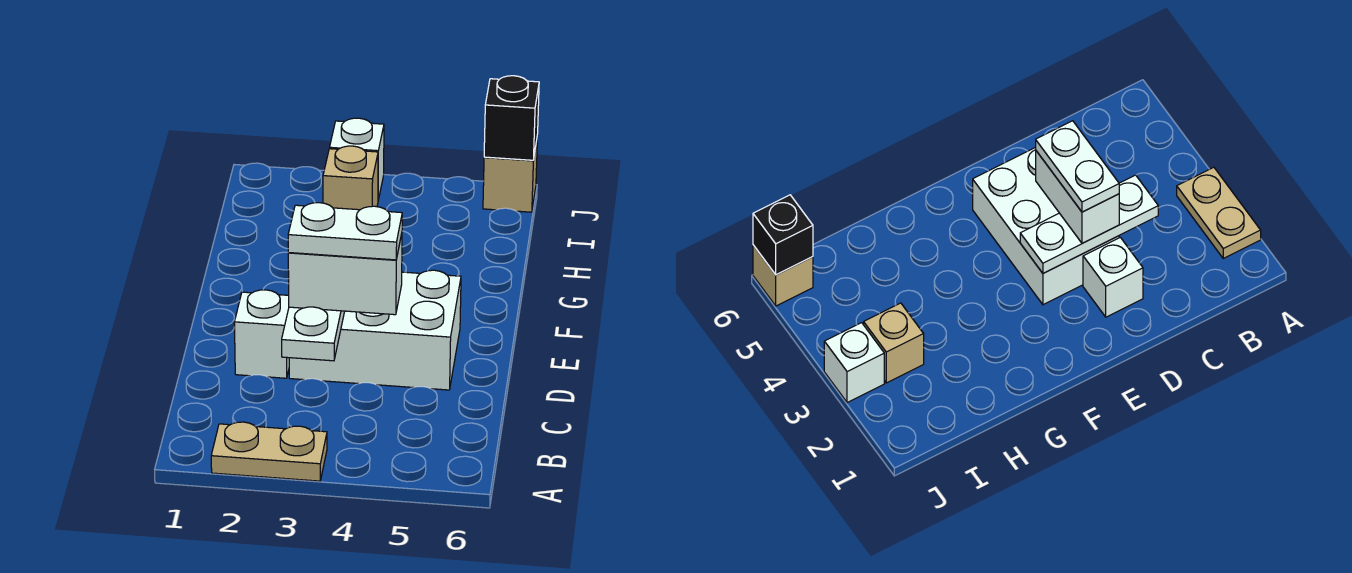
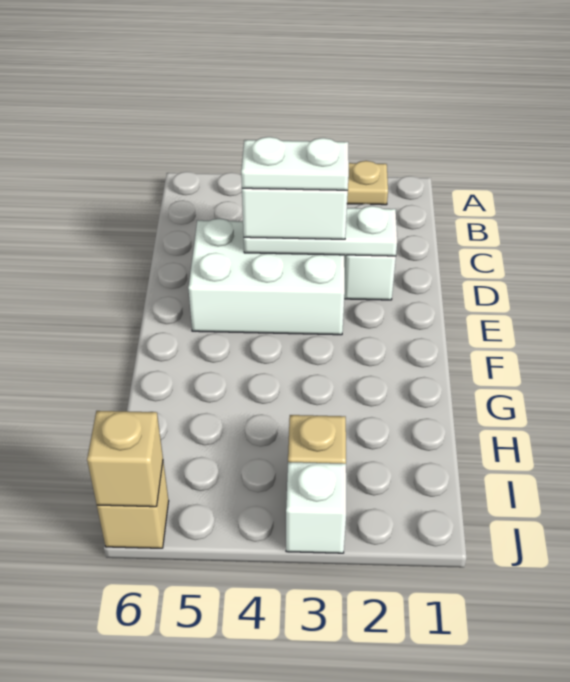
white plate C3:E3 level 2 -> white plate D2:D4 level 2
black brick J6 level 2 -> tan brick J6 level 2

